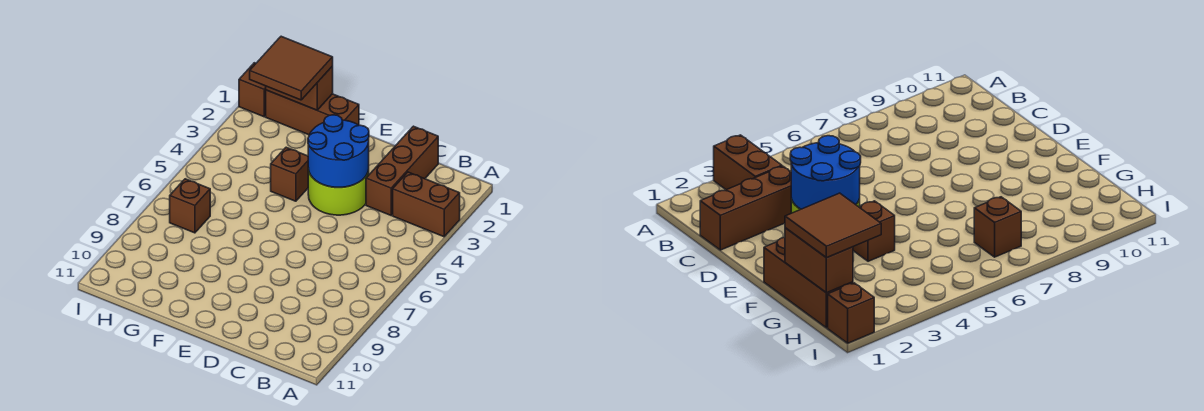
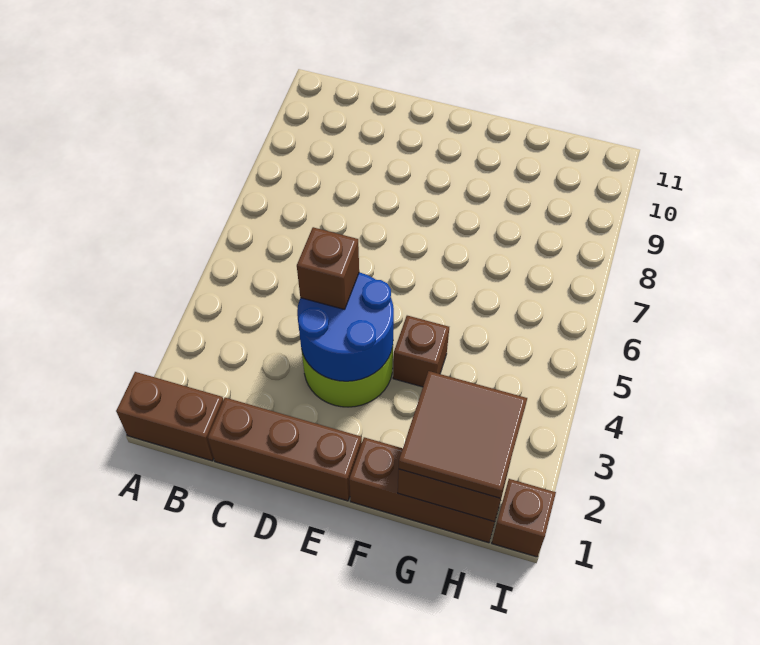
brown brick A3:B3 level 1 -> brown brick A1:B1 level 1
brown brick C1:C3 level 1 -> brown brick C1:E1 level 1
brown brick H7 level 1 -> brown brick D4 level 3

